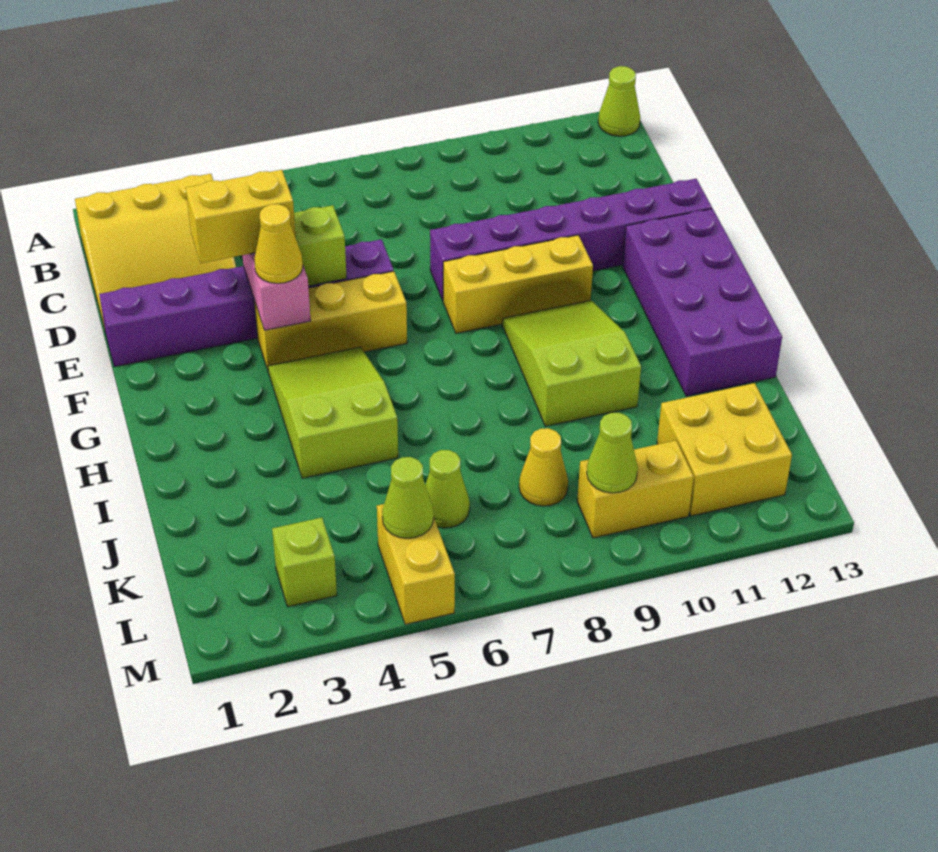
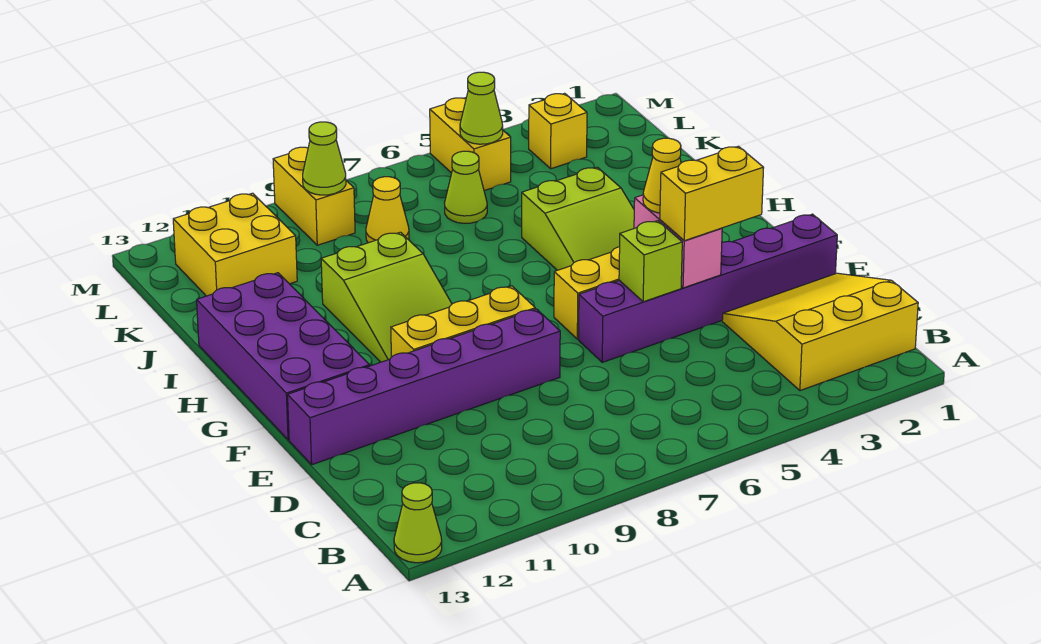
lime brick L3 level 1 -> yellow brick L3 level 1
yellow brick L9:L10 level 1 -> yellow brick L9:M9 level 1

